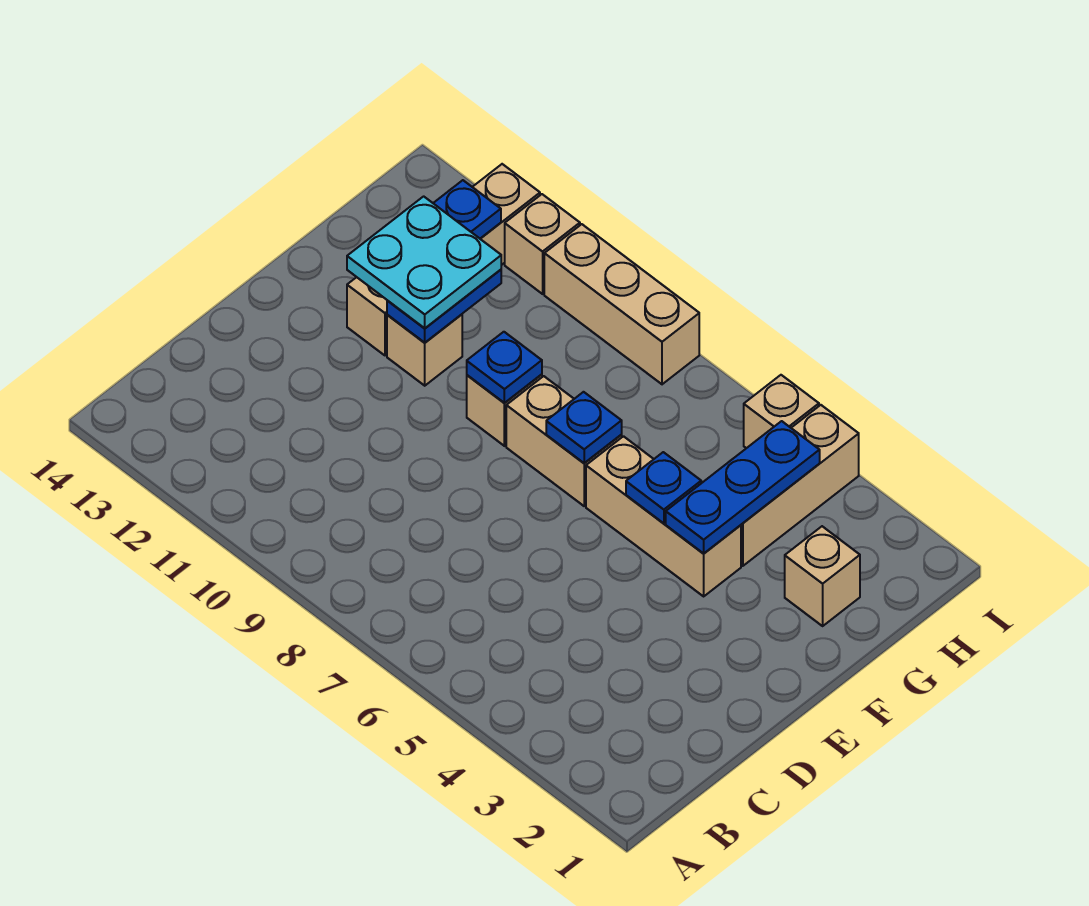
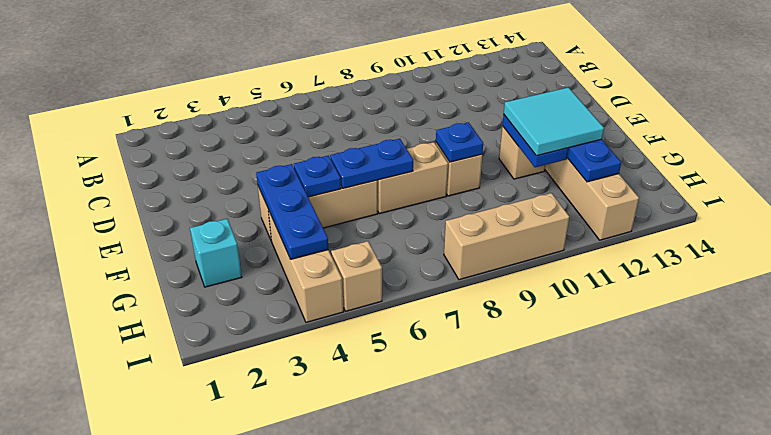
blue plate F7 level 2 -> blue plate F6:F7 level 2
cyan plate F11:G12 level 3 -> cyan tile F11:G12 level 3
tan brick G2 level 1 -> cyan brick G2 level 1
tan brick I11 level 1 -> none

